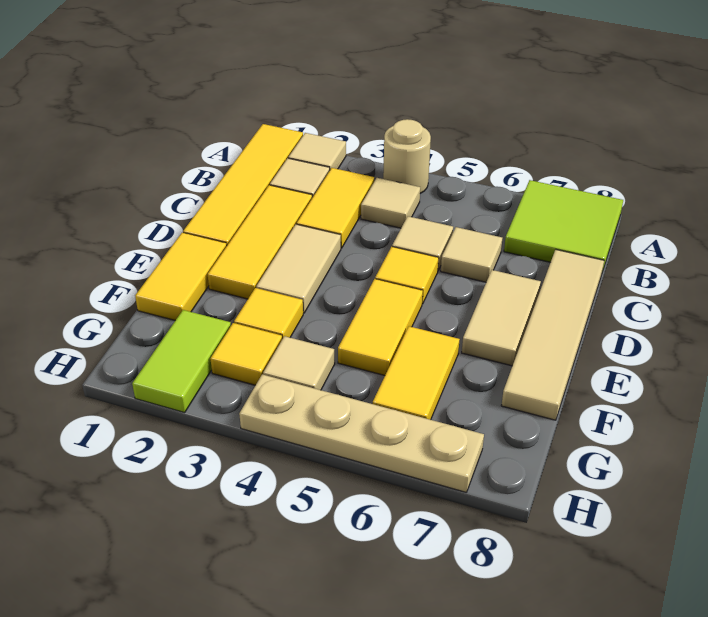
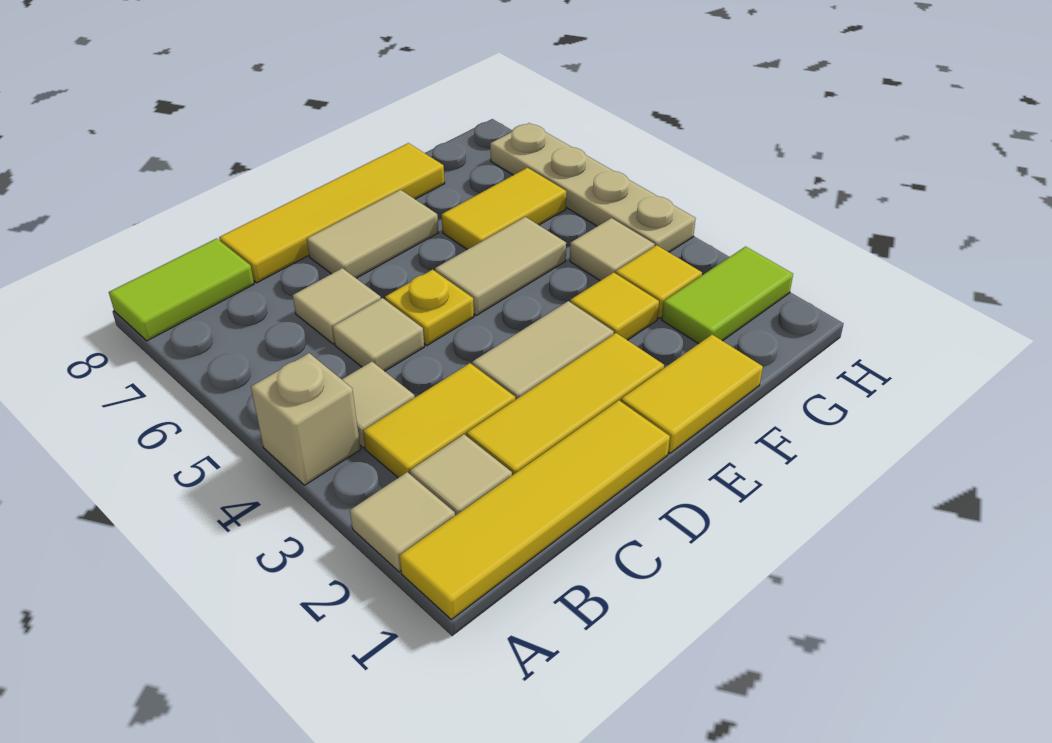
tan round brick A4 level 1 -> tan brick A4 level 1
lime tile A7:B8 level 1 -> lime tile A8:B8 level 1
tan tile C8:F8 level 1 -> yellow tile C8:F8 level 1
yellow tile D5 level 1 -> yellow plate D5 level 1
yellow tile E5:F5 level 1 -> tan tile E5:F5 level 1

